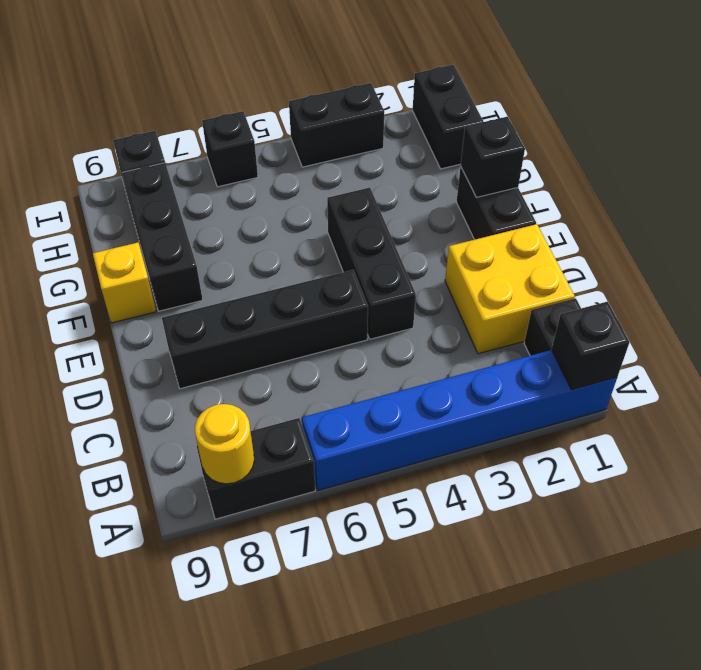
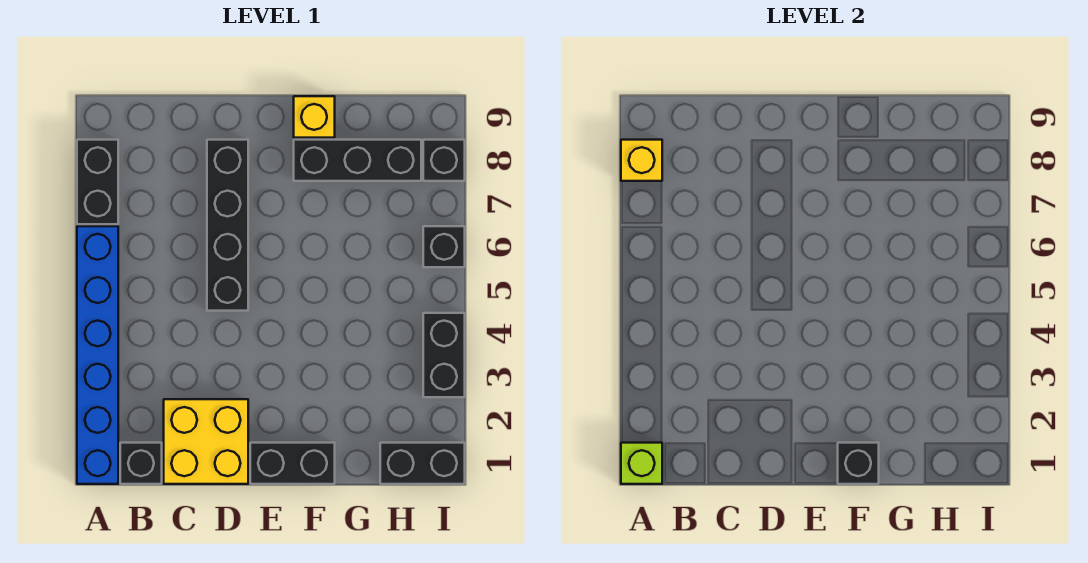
black brick A1 level 2 -> lime brick A1 level 2
yellow round brick A8 level 2 -> yellow brick A8 level 2
black brick D4:F4 level 1 -> none

